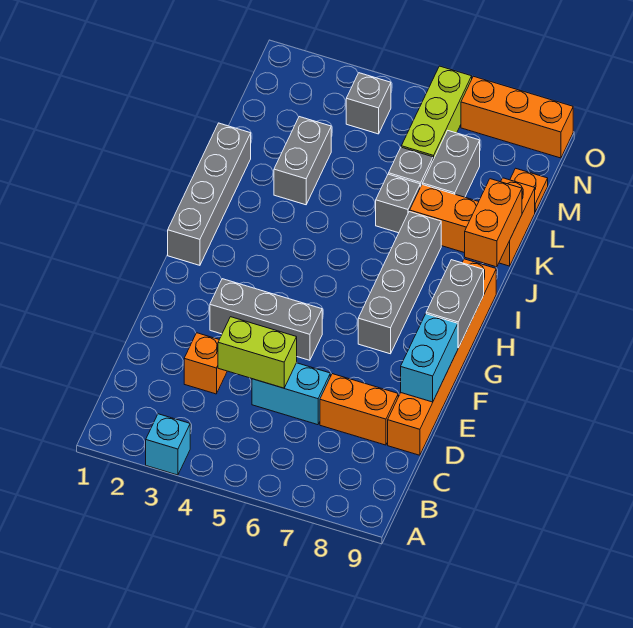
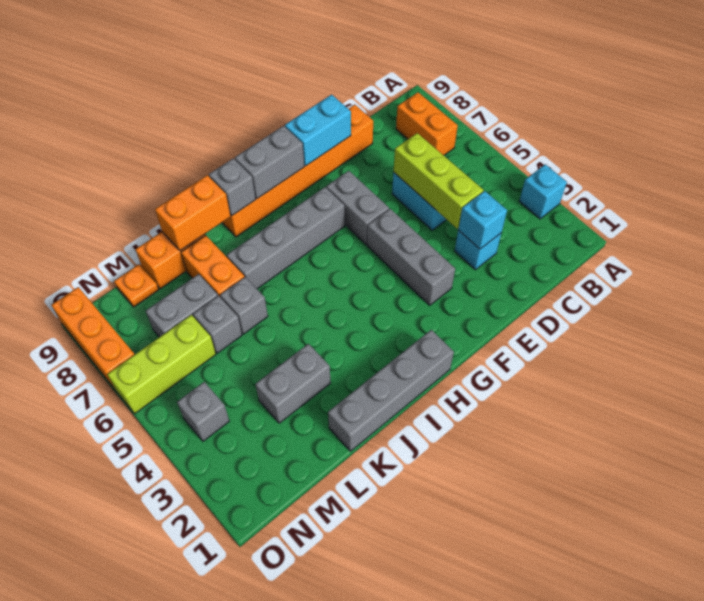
orange brick D3 level 1 -> cyan brick D3 level 1
none -> cyan brick D3 level 2
lime brick D4:D5 level 2 -> lime brick D4:D6 level 2
orange brick D7:D8 level 1 -> orange brick B7:B8 level 1
none -> grey brick F6:F7 level 1
none -> grey brick I9 level 2

